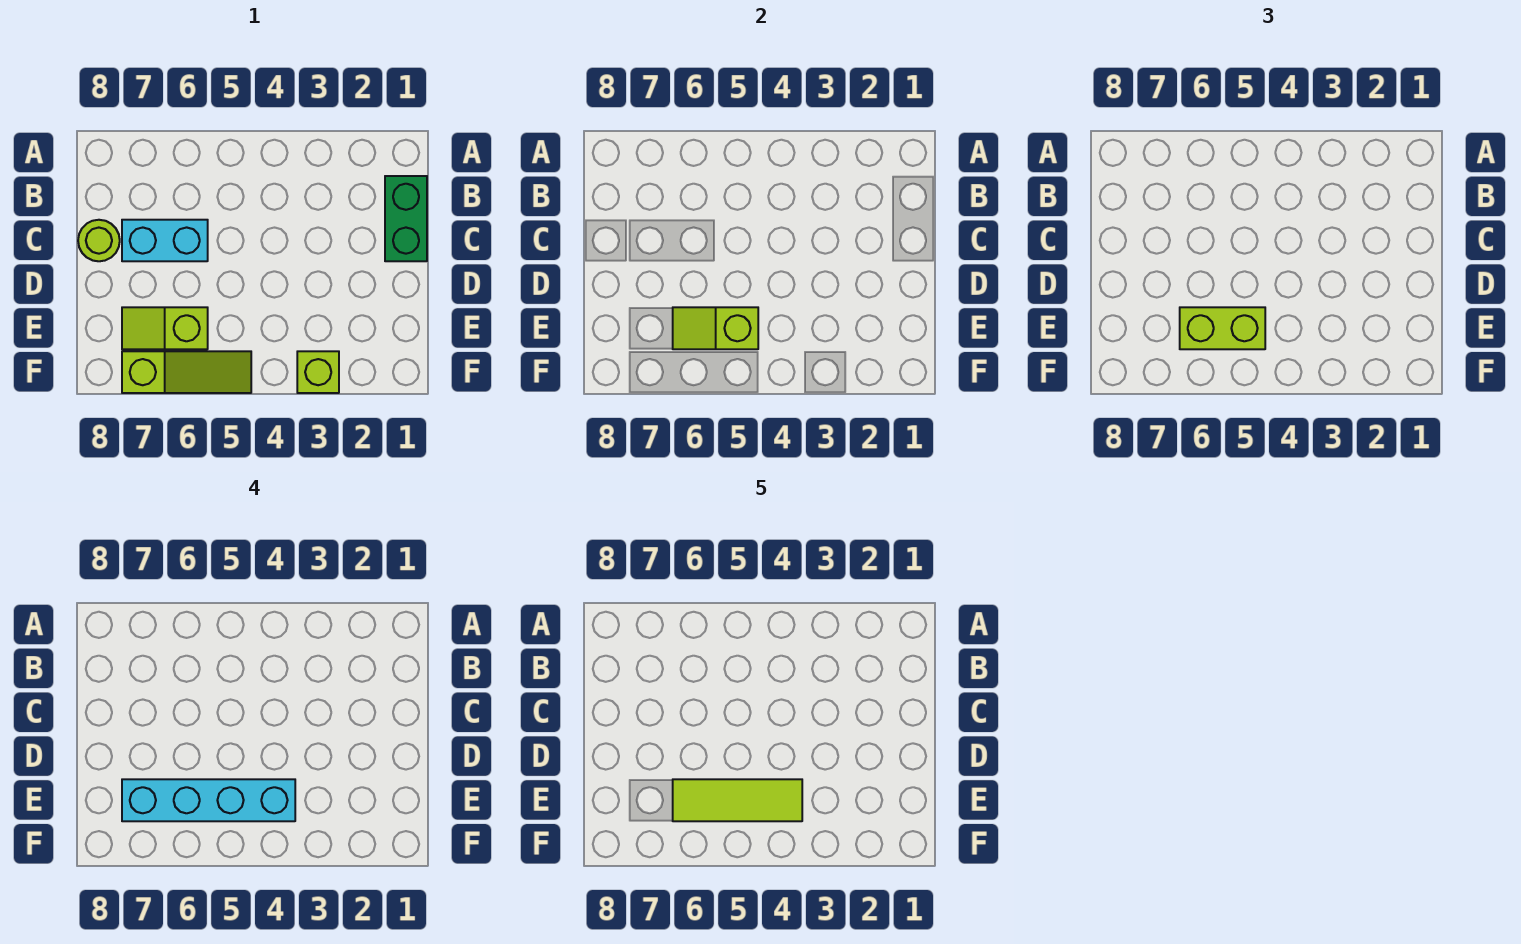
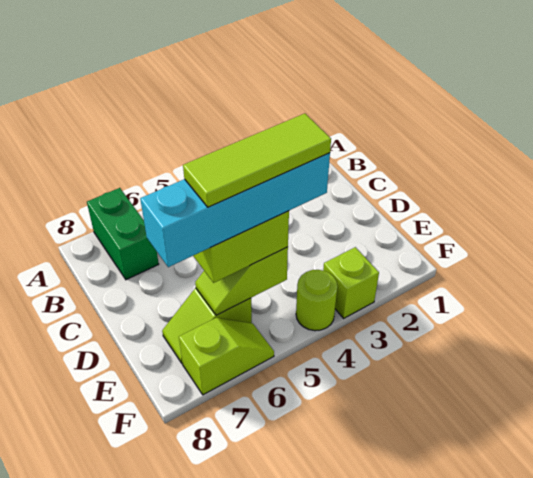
green brick B1:C1 level 1 -> green brick A7:B7 level 1
cyan brick C6:C7 level 1 -> none
lime round brick C8 level 1 -> lime round brick F4 level 1
lime slope F5:F7 level 1 top 7 -> lime slope F6:F7 level 1 top 7

